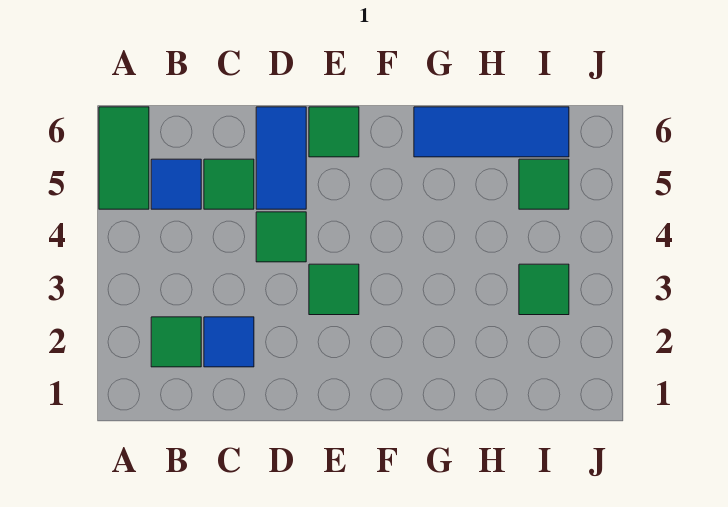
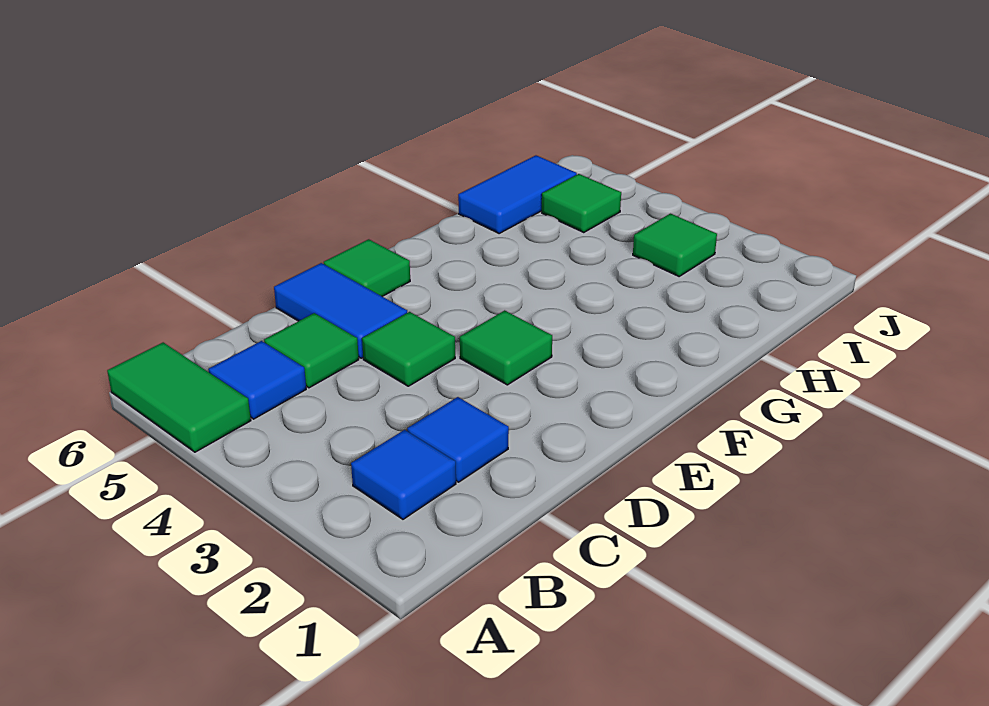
green tile B2 level 1 -> blue tile B2 level 1
blue tile G6:I6 level 1 -> blue tile H6:I6 level 1

